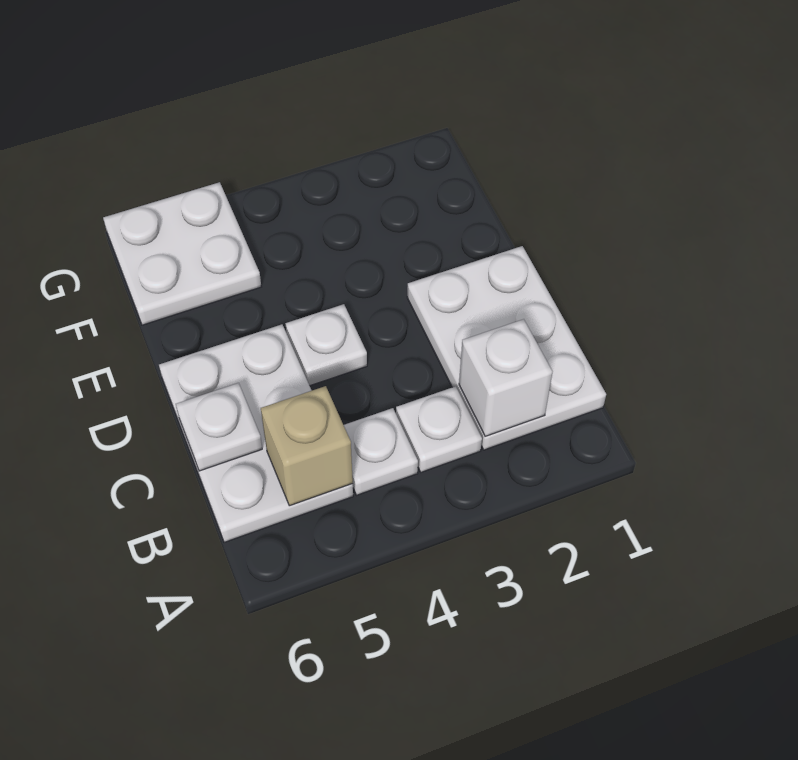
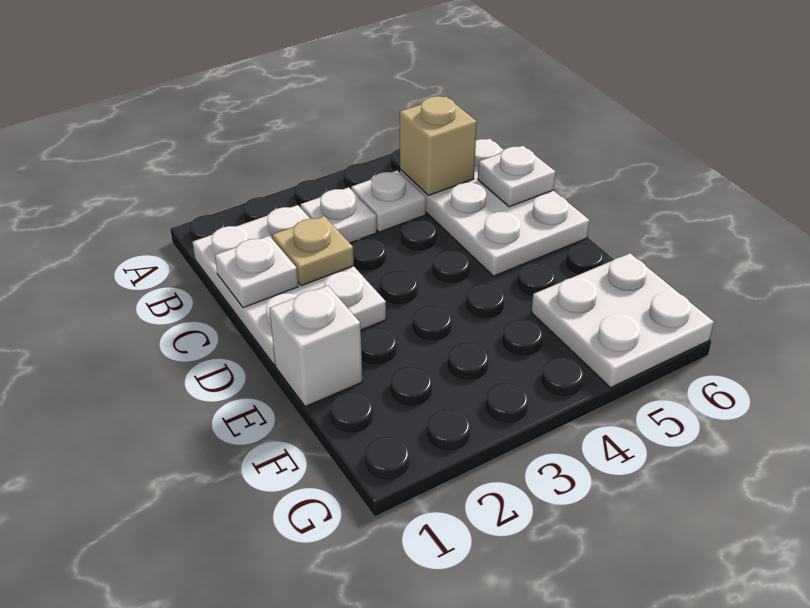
white brick B2 level 2 -> white brick E1 level 1
none -> tan plate C2 level 2
white plate D4 level 1 -> white plate C1 level 2

